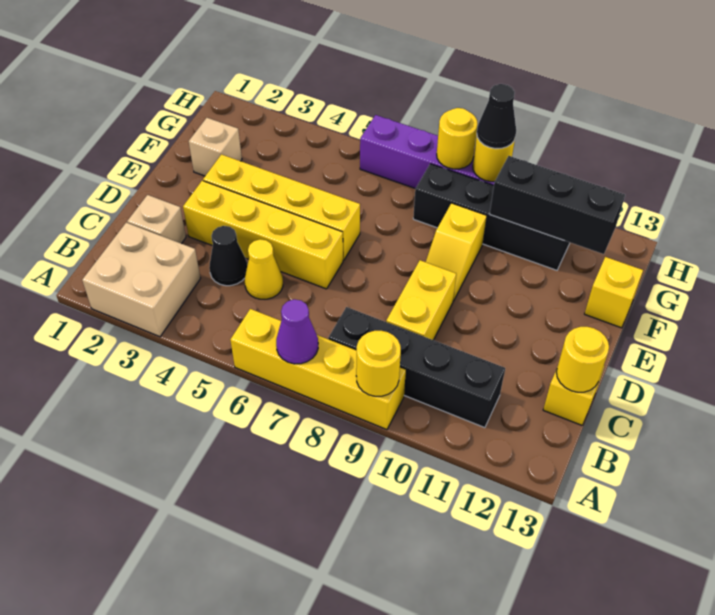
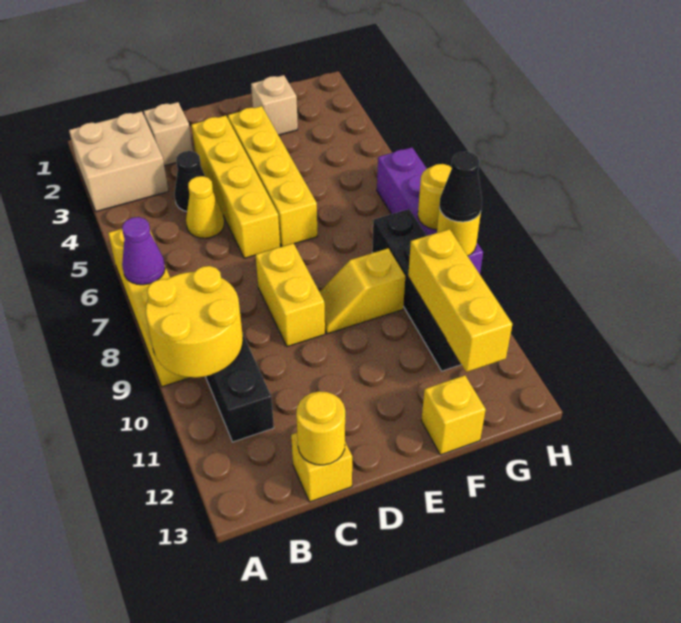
yellow round brick A9 level 2 -> yellow round brick A9:B10 level 2
yellow brick C9:D9 level 1 -> yellow brick D8:D9 level 1
black brick G10:G12 level 2 -> yellow brick G10:G12 level 2

